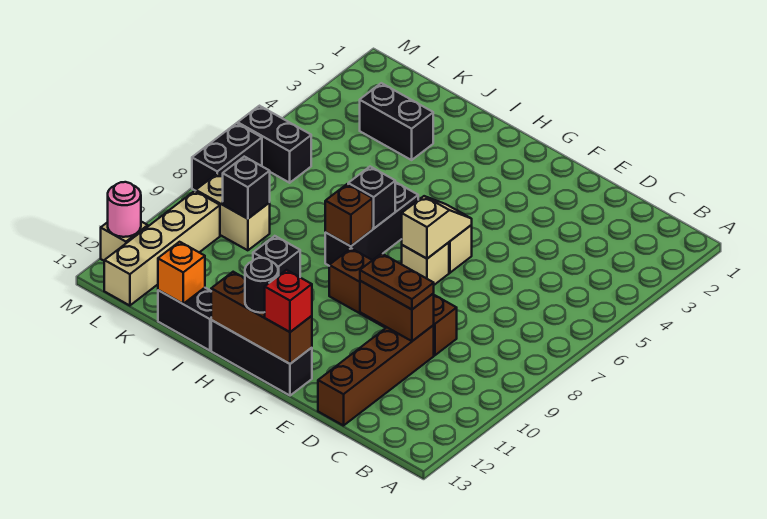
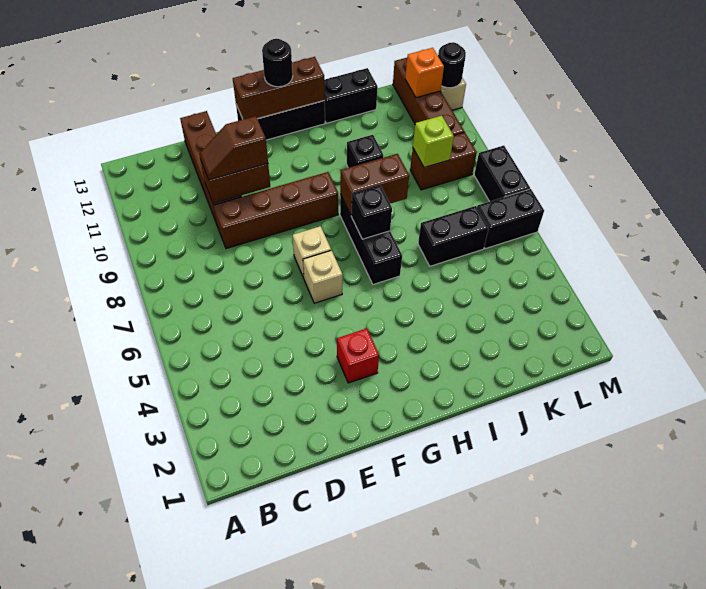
brown plate D10:E10 level 3 -> brown slope D10:E10 level 3 top E
tan slope F6:F7 level 2 top 7 -> none
red brick F13 level 3 -> red brick F3 level 1
brown brick H8 level 2 -> brown brick H8:I8 level 2
black brick J3:K3 level 1 -> black brick J6:K6 level 1
orange brick J13 level 2 -> orange brick L12 level 2
tan brick K9:L9 level 1 -> brown brick K9:L9 level 1
black brick K9 level 2 -> lime brick K9 level 2
tan brick L10:L13 level 1 -> brown brick L10:L13 level 1
pink round brick M12 level 2 -> black round brick M12 level 2

